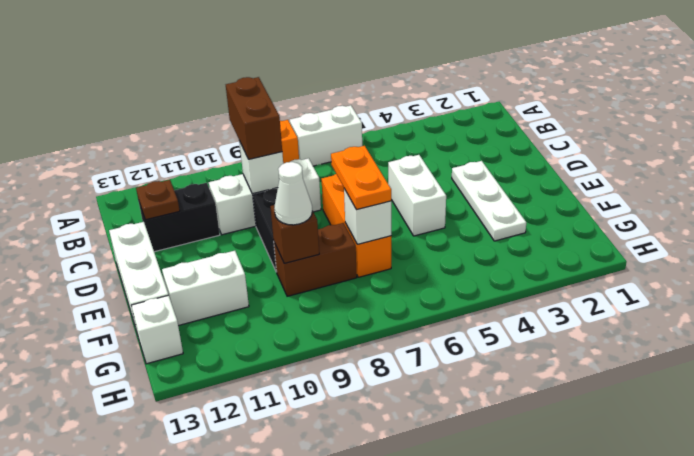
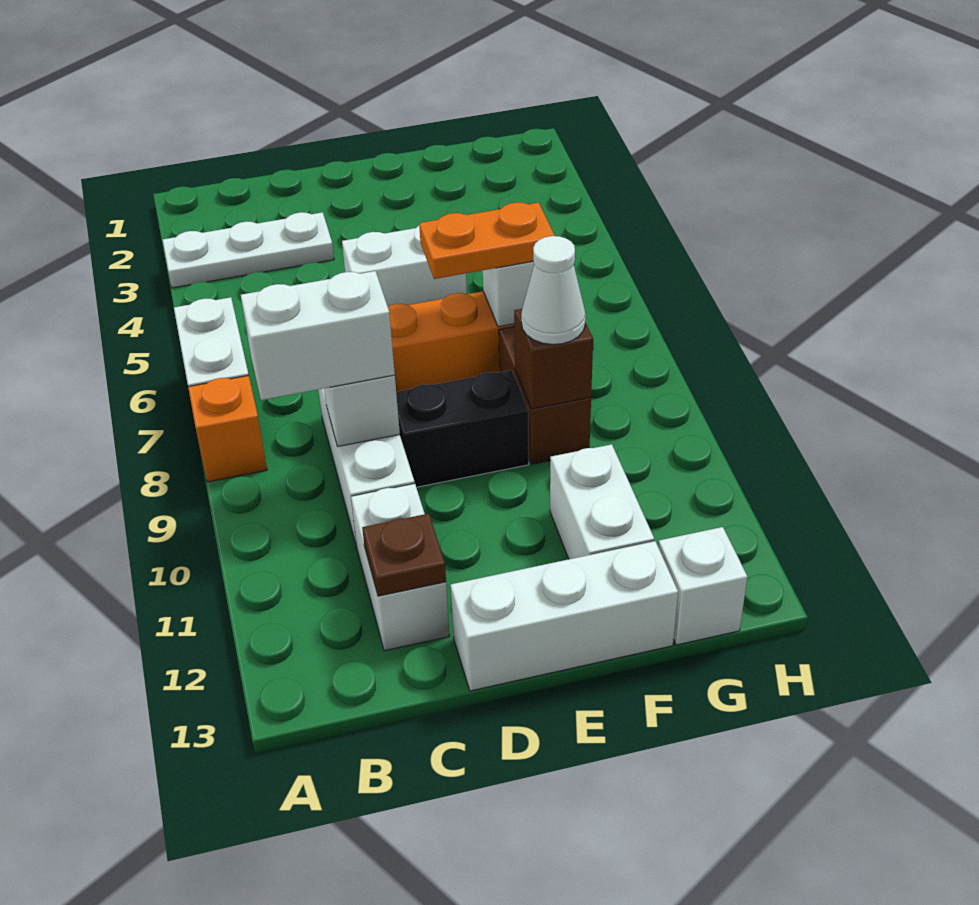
brown brick B9:C9 level 3 -> white brick B9:C9 level 3
black brick C11:C12 level 1 -> white brick C11:C12 level 1
white plate D3:F3 level 1 -> white plate A3:C3 level 1

